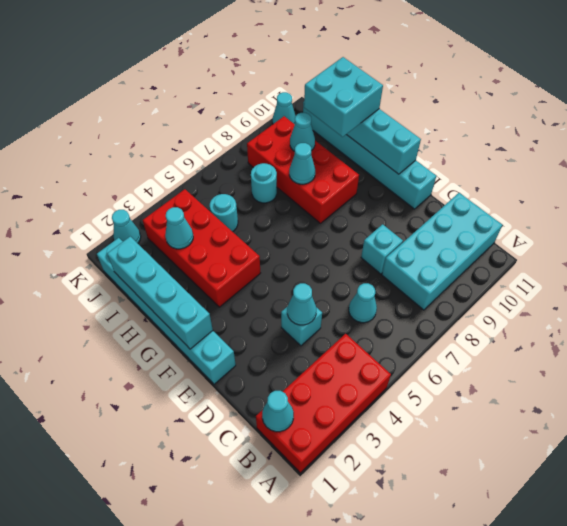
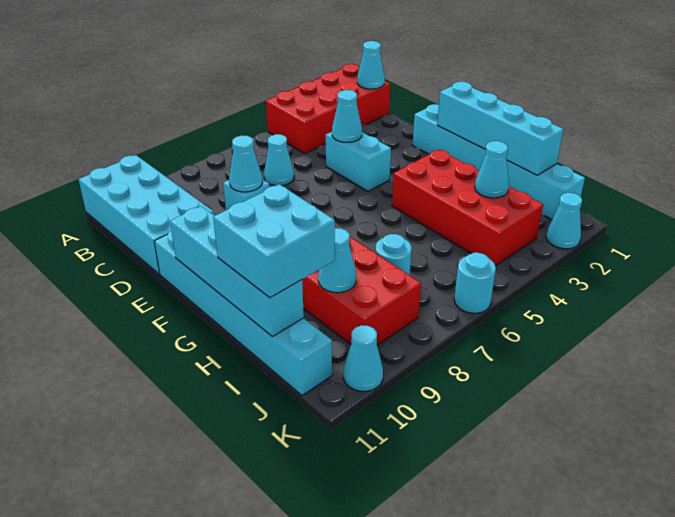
cyan brick B8:C11 level 1 -> cyan brick A10:D11 level 1
cyan brick D4 level 1 -> cyan brick D4:E4 level 1
cyan cone H8 level 2 -> cyan cone D8 level 2
cyan round brick I5 level 1 -> cyan round brick K6 level 1

